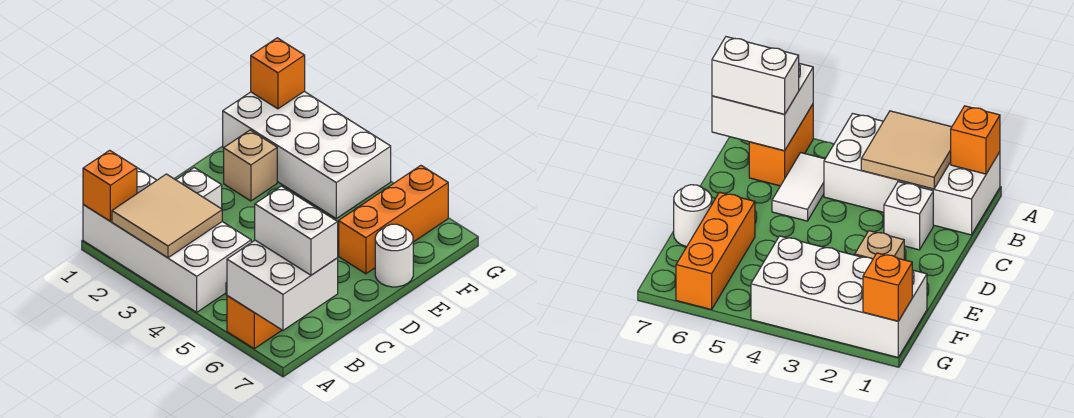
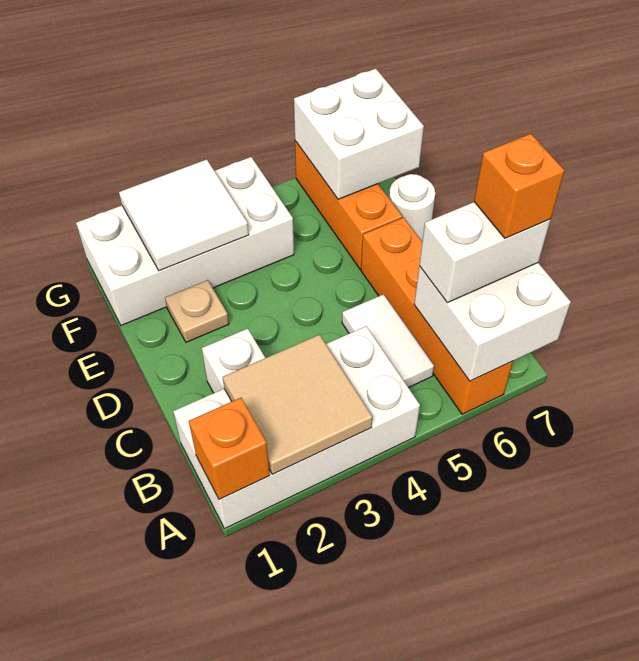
orange brick A6:B6 level 1 -> orange brick A6:D6 level 1
tan brick E2 level 1 -> tan plate E2 level 1
none -> white tile F2:G3 level 2
none -> white brick F6:G7 level 2
orange brick G1 level 2 -> orange brick B7 level 4

